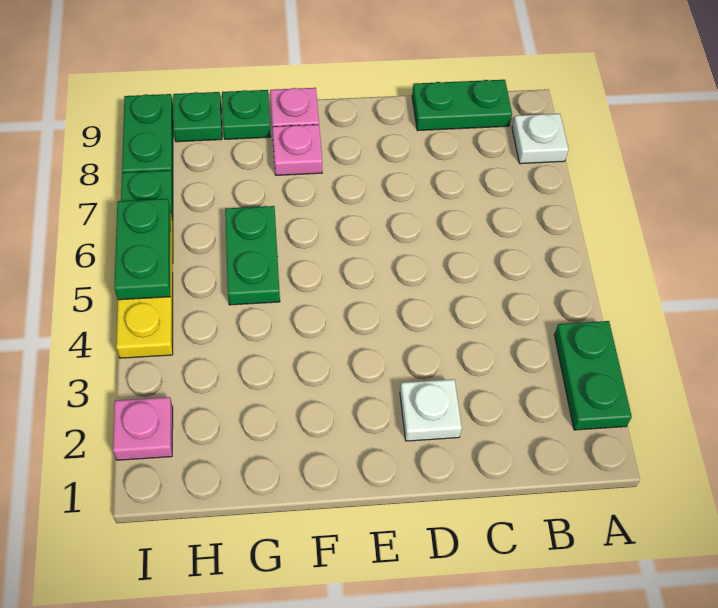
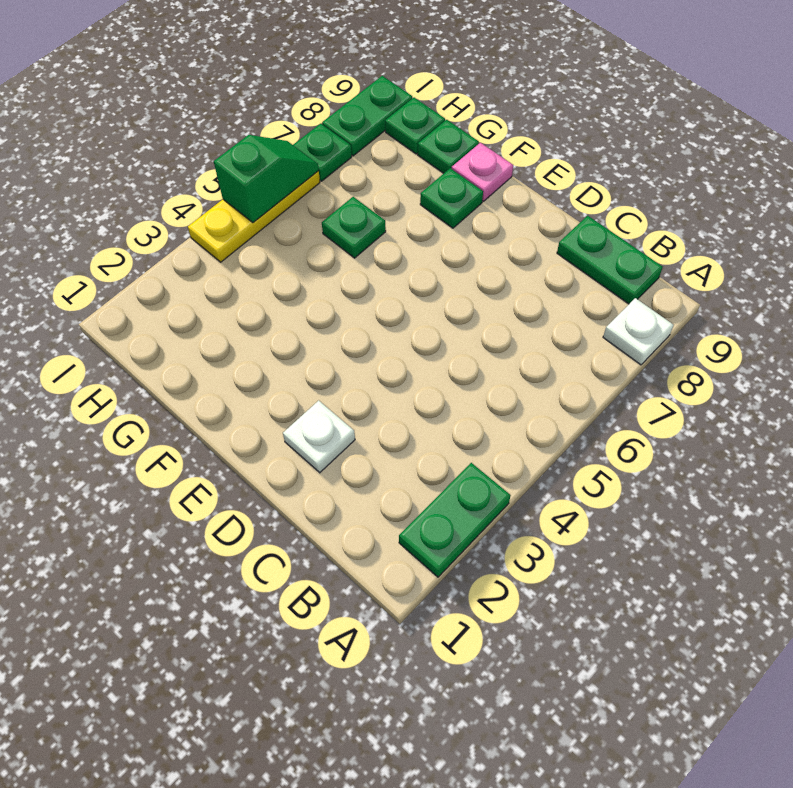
pink plate F8 level 1 -> green plate F8 level 1
green plate G5:G6 level 1 -> green plate G6 level 1
pink plate I2 level 1 -> none
green plate I5:I6 level 2 -> green slope I5:I6 level 2 top 5

